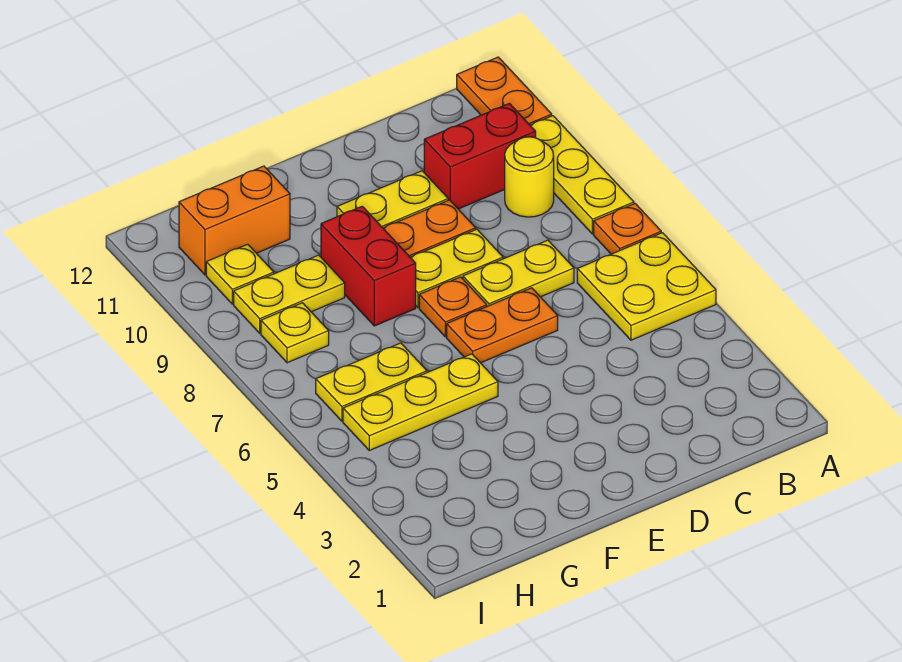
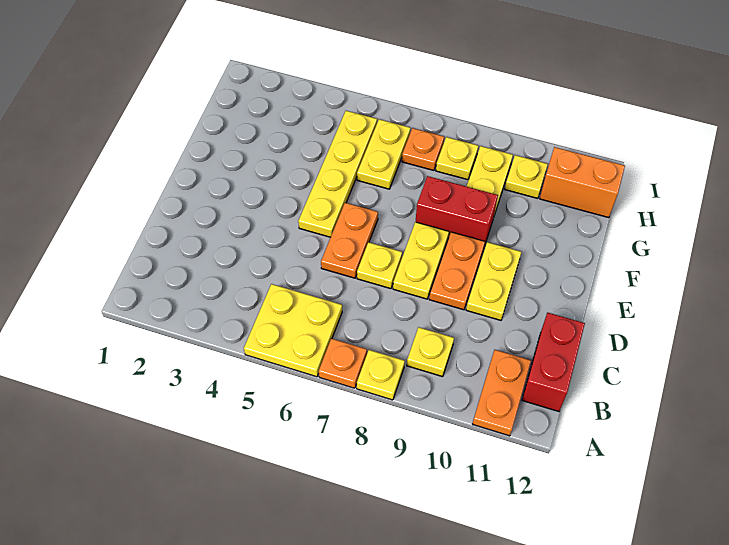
yellow plate A8:A10 level 1 -> yellow plate A8 level 1
orange plate A11:A12 level 1 -> orange plate A11:B11 level 1
yellow round brick B9 level 1 -> yellow plate B9 level 1
red brick B10:C10 level 1 -> red brick B12:C12 level 1
yellow plate C7:D7 level 1 -> yellow plate D7 level 1
orange plate E7 level 1 -> orange plate H7 level 1
yellow plate F5:H5 level 1 -> yellow plate E5:H5 level 1
orange brick G11:H11 level 1 -> orange brick H11:H12 level 1

